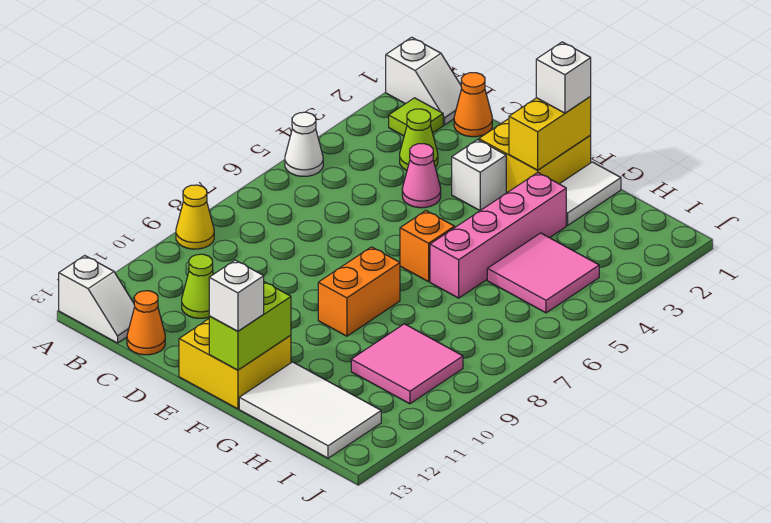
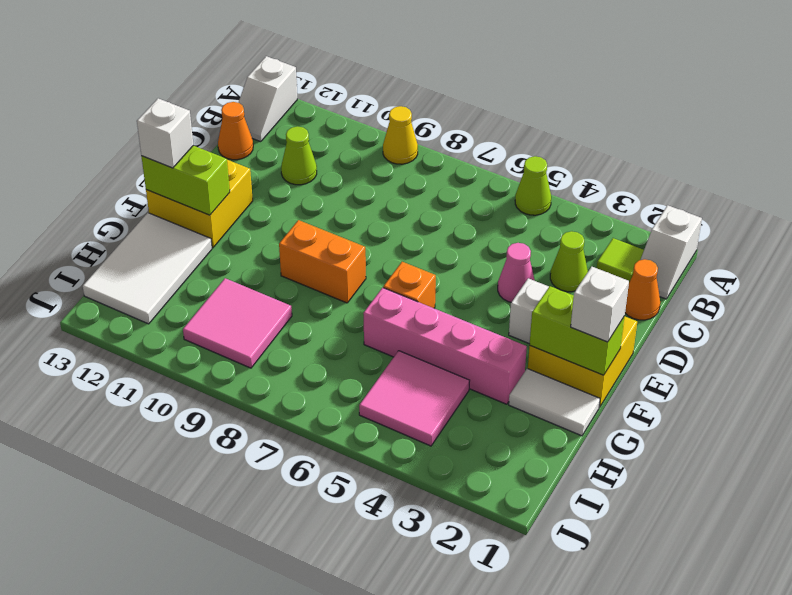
white cone A5 level 1 -> lime cone A5 level 1
yellow brick F1:F2 level 2 -> lime brick F1:F2 level 2

